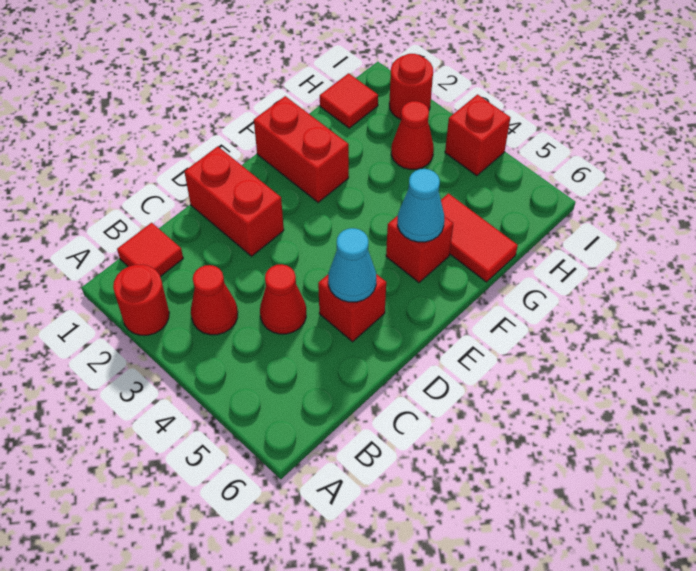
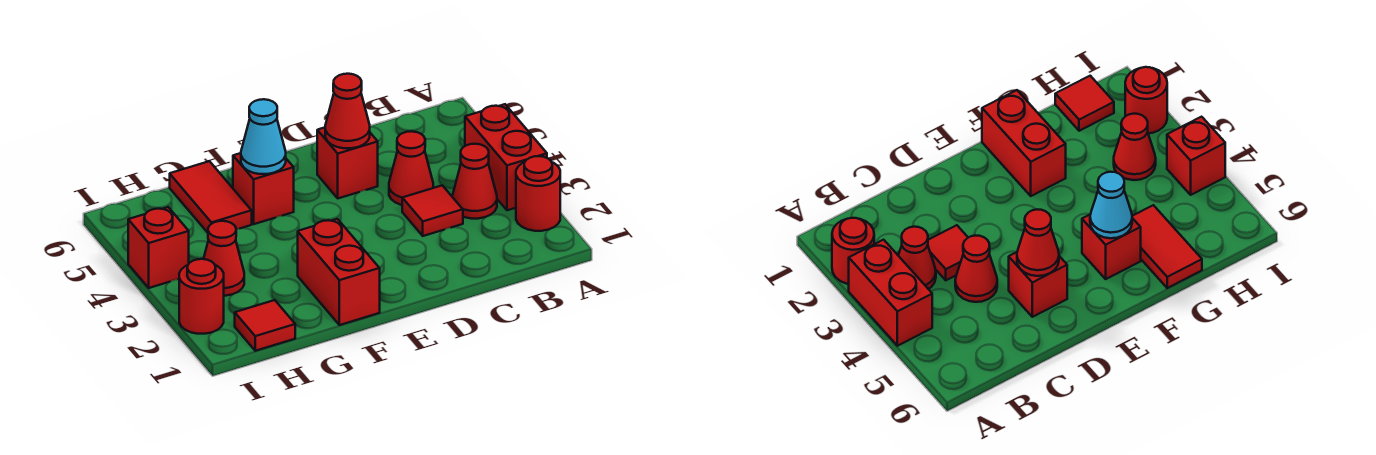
red tile B1 level 1 -> red tile C3 level 1
red brick D1:D2 level 1 -> red brick A3:A4 level 1
cyan cone D5 level 2 -> red cone D5 level 2

